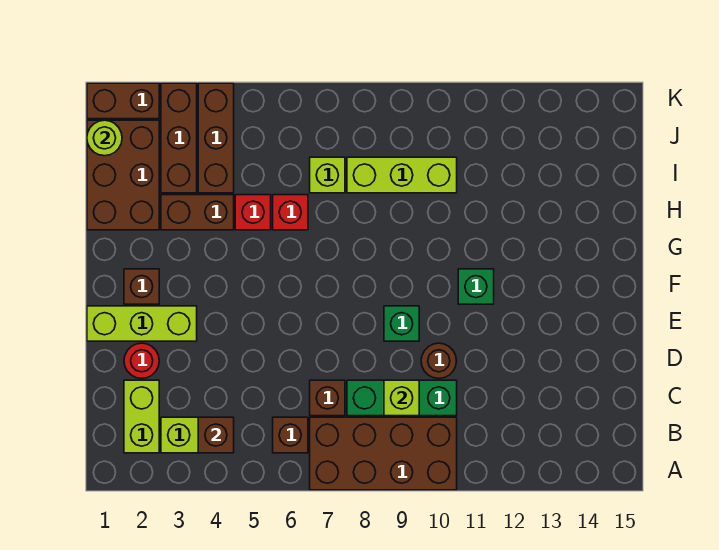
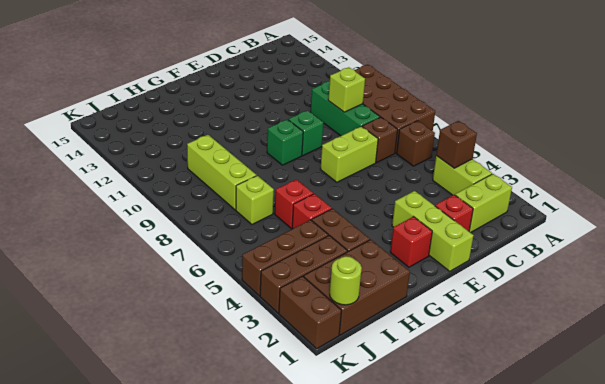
red round brick D2 level 1 -> red brick D2 level 1
none -> lime brick D7:E7 level 1
brown round brick D10 level 1 -> none
brown brick F2 level 1 -> red brick F2 level 1
green brick F11 level 1 -> green brick F9 level 1

